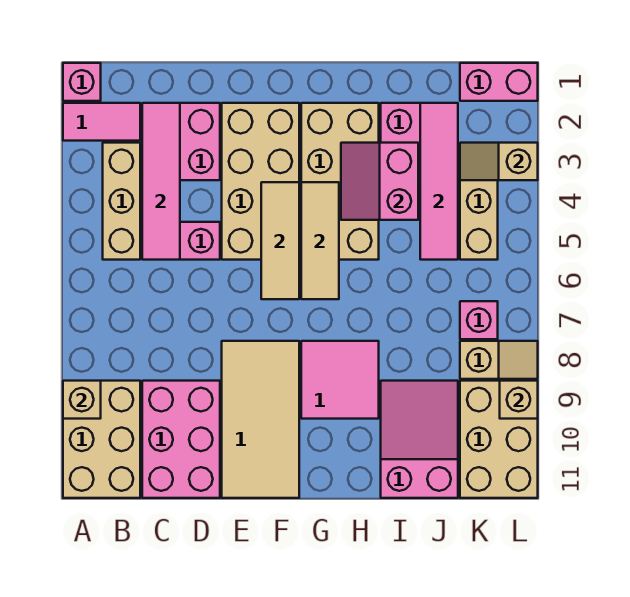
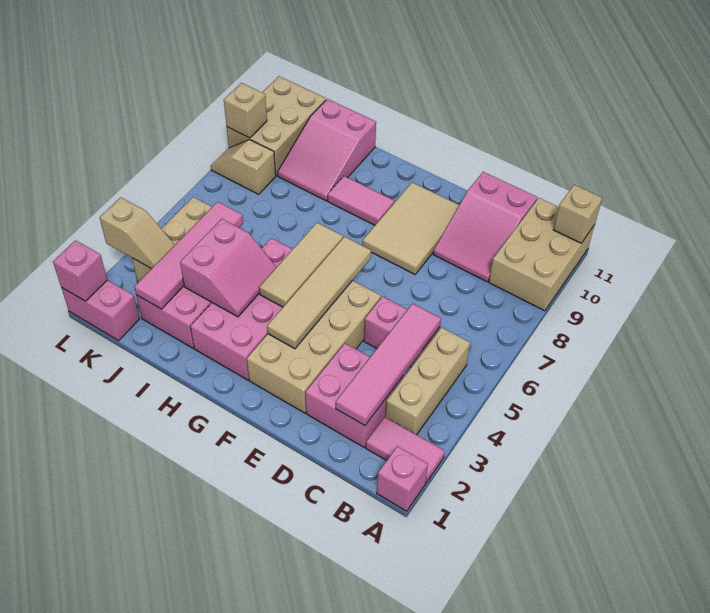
tan brick A9 level 2 -> tan brick A11 level 2
pink brick C9:D11 level 1 -> pink slope C9:D11 level 1 top 11
tan tile E8:F11 level 1 -> tan tile E8:F10 level 1
tan tile F4:F6 level 2 -> tan tile F3:F6 level 2
tan brick G2:H5 level 1 -> pink brick G2:H5 level 1
pink tile G8:H9 level 1 -> pink tile G9:H9 level 1
pink brick K7 level 1 -> pink brick L1 level 2

